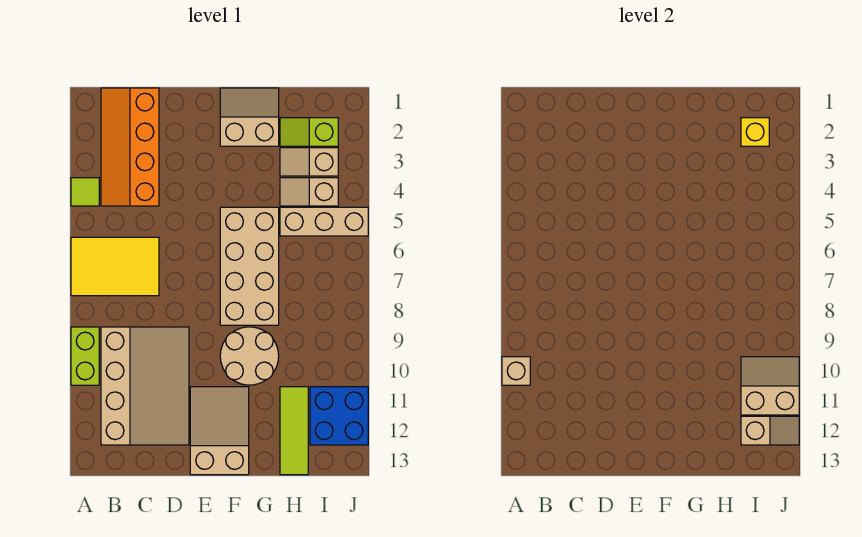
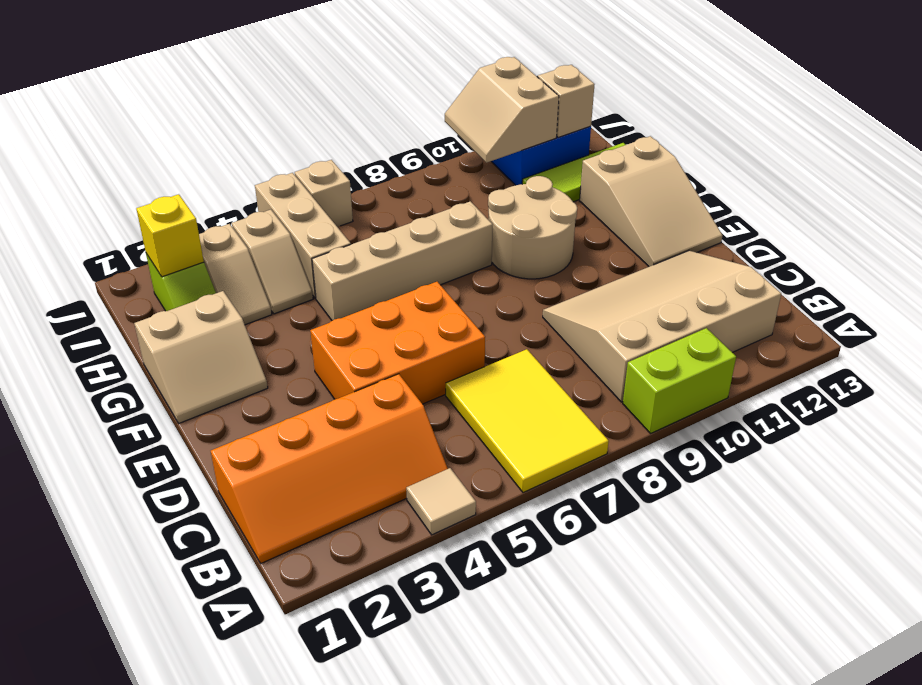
lime tile A4 level 1 -> tan tile A4 level 1
tan brick A10 level 2 -> tan brick J6 level 1
none -> orange brick D4:E6 level 1
tan slope E11:F13 level 1 top 13 -> tan slope E12:G13 level 1 top G
tan slope F1:G2 level 1 top 2 -> tan slope F1:G2 level 1 top G
tan brick F5:G8 level 1 -> tan brick G5:G8 level 1

